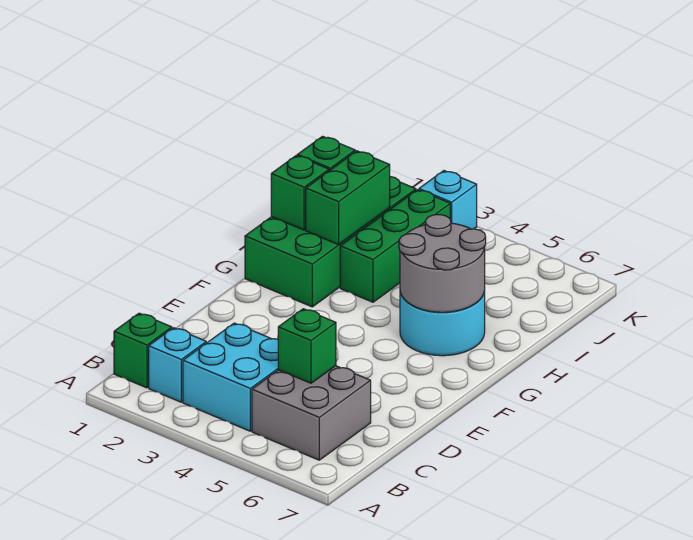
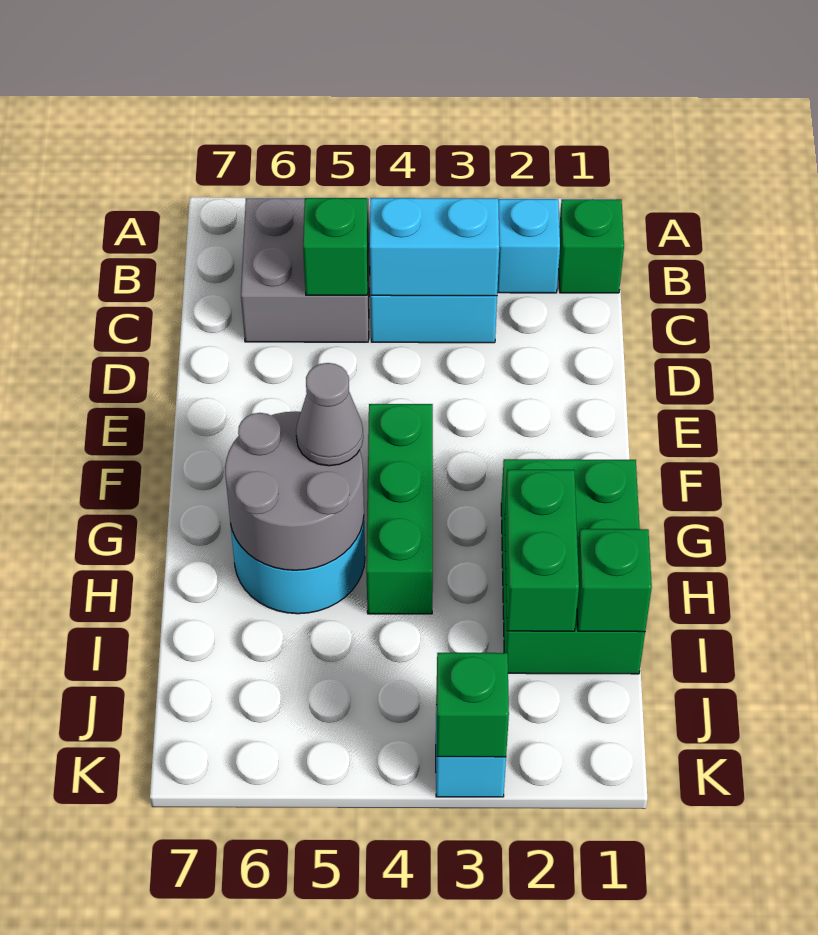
none -> cyan brick C3:C4 level 2
green brick G1:J2 level 1 -> green brick G1:I2 level 1
none -> grey cone G5 level 3
green brick H1 level 2 -> green brick K3 level 2
green brick H3:J3 level 1 -> green brick F4:H4 level 1

